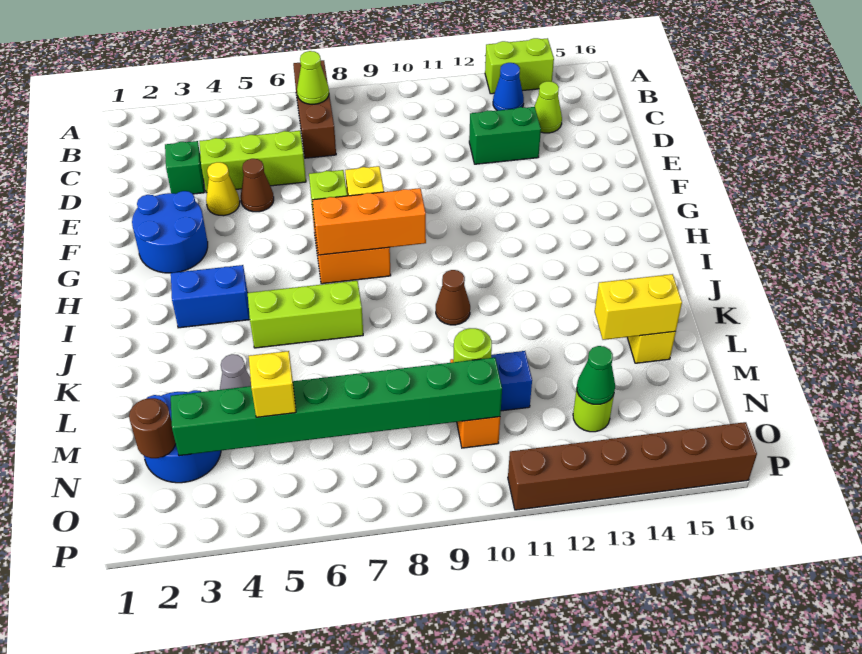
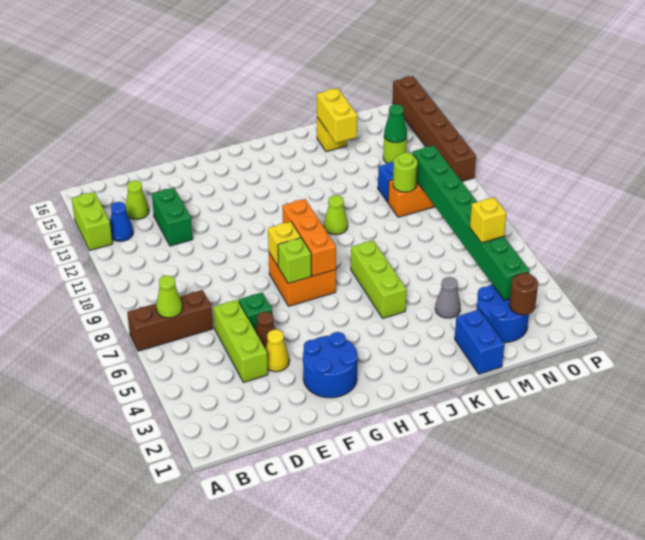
green brick D3 level 1 -> green brick E6 level 1
blue brick I3:I4 level 1 -> blue brick L1:L2 level 1
brown cone J10 level 1 -> lime cone J10 level 1

